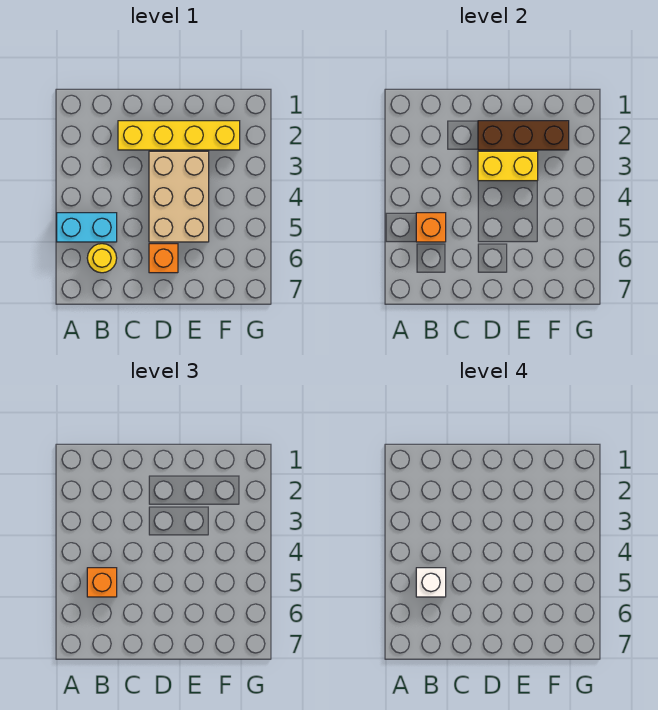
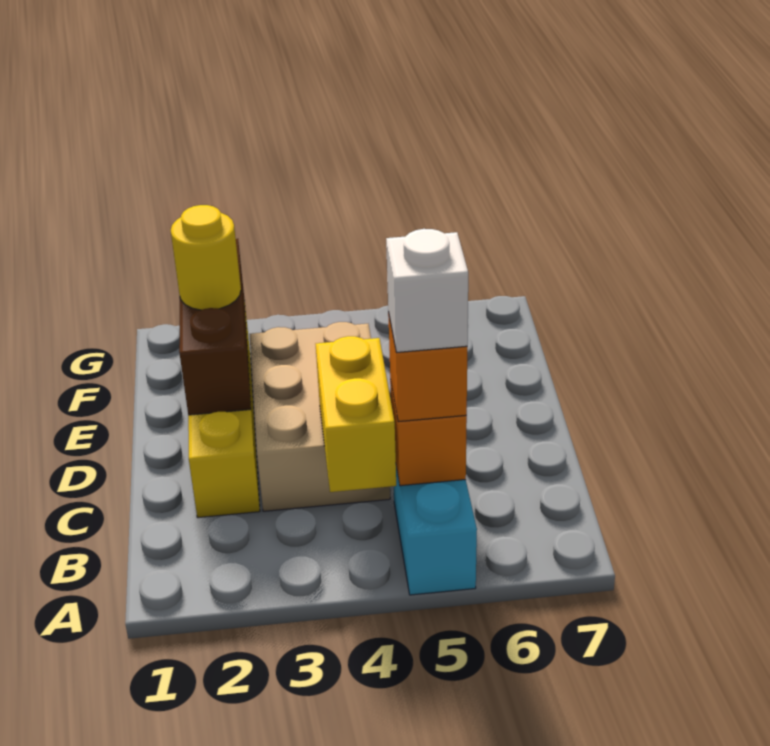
yellow round brick B6 level 1 -> yellow round brick E2 level 3
tan brick D3:E5 level 1 -> tan brick C3:E4 level 1
yellow brick D3:E3 level 2 -> yellow brick B4:C4 level 2
orange brick D6 level 1 -> none

